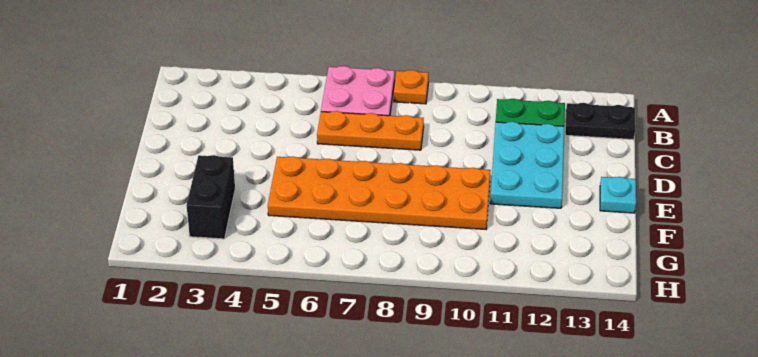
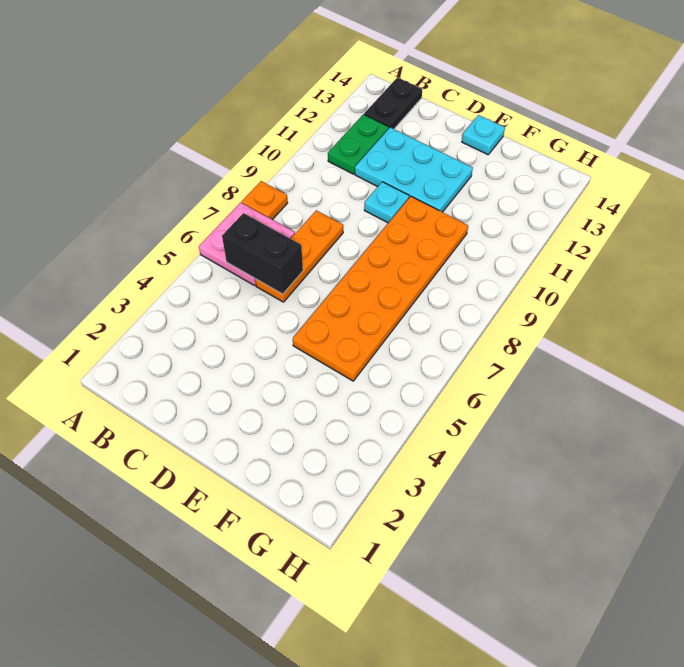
none -> cyan plate D10 level 1
black brick F3:G3 level 1 -> black brick B6:C6 level 2

